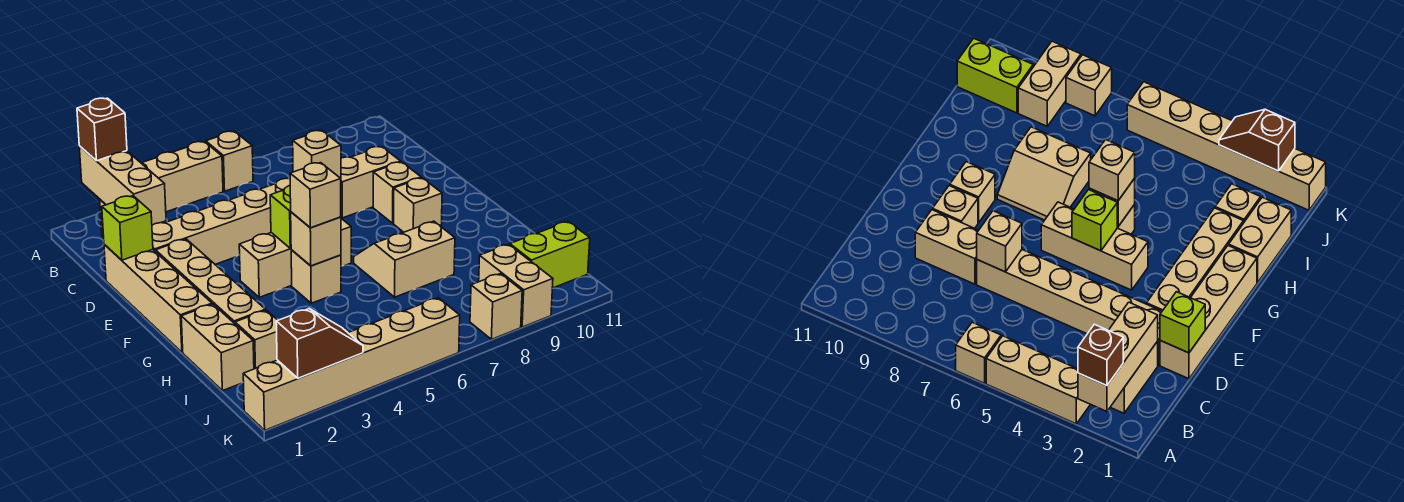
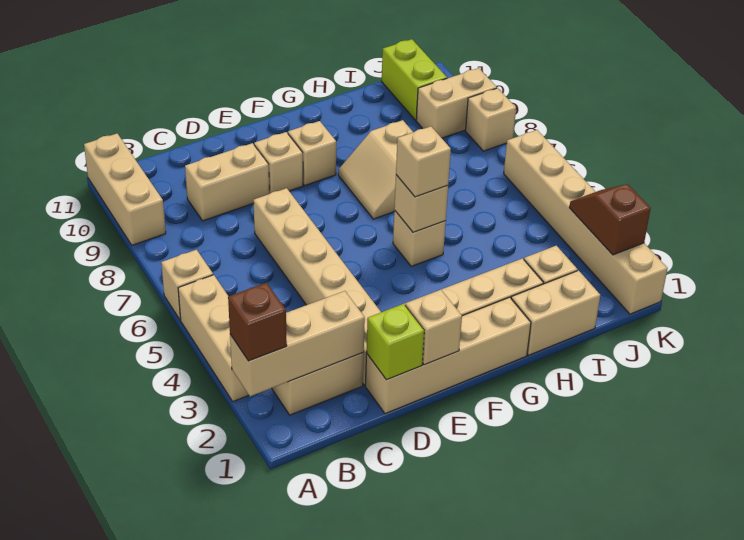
tan brick D7 level 2 -> tan brick E1 level 2
tan brick D8:D9 level 1 -> tan brick C9:D9 level 1
tan brick F4:F6 level 1 -> tan brick A9:A11 level 1
lime brick F5 level 2 -> none

